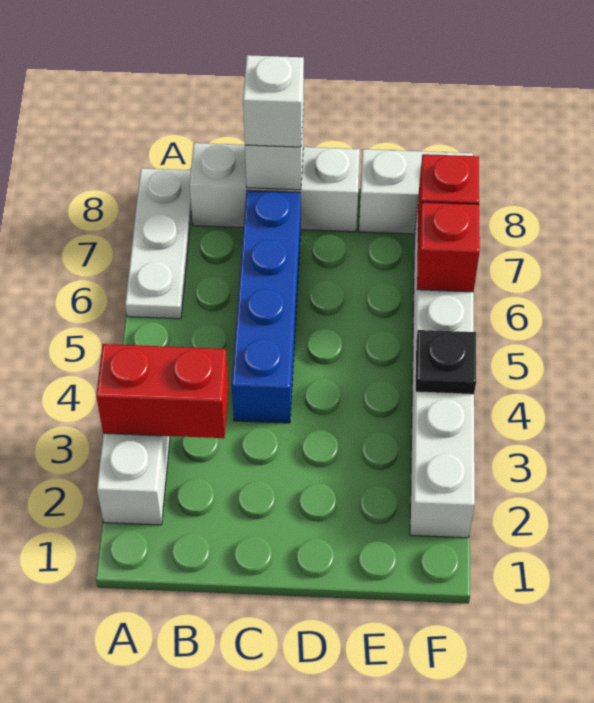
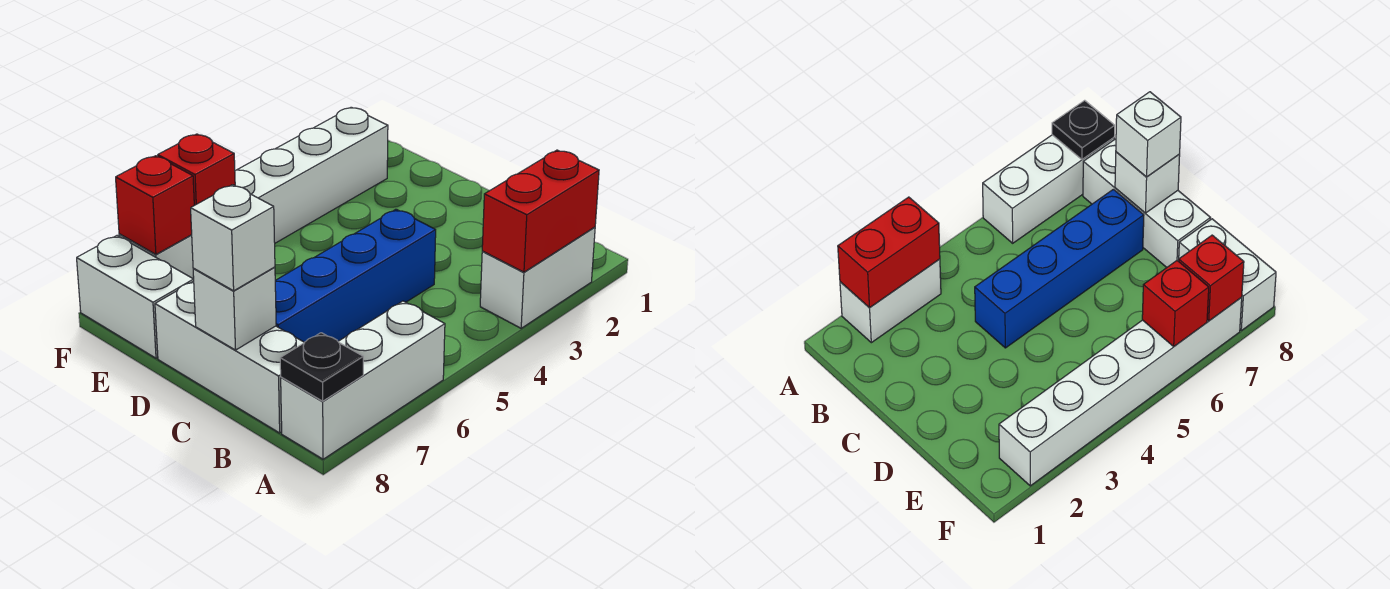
red brick A3:B3 level 2 -> red brick A2:A3 level 2
white plate A6:A8 level 1 -> white brick A6:A8 level 1
black plate F4 level 2 -> black plate A8 level 2

